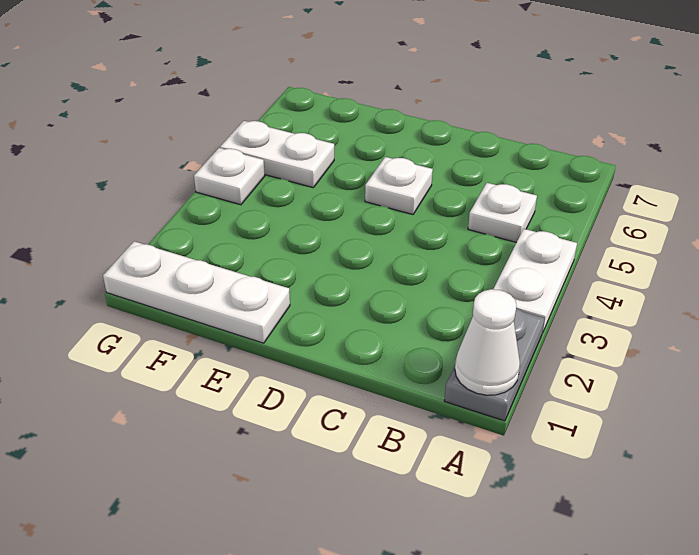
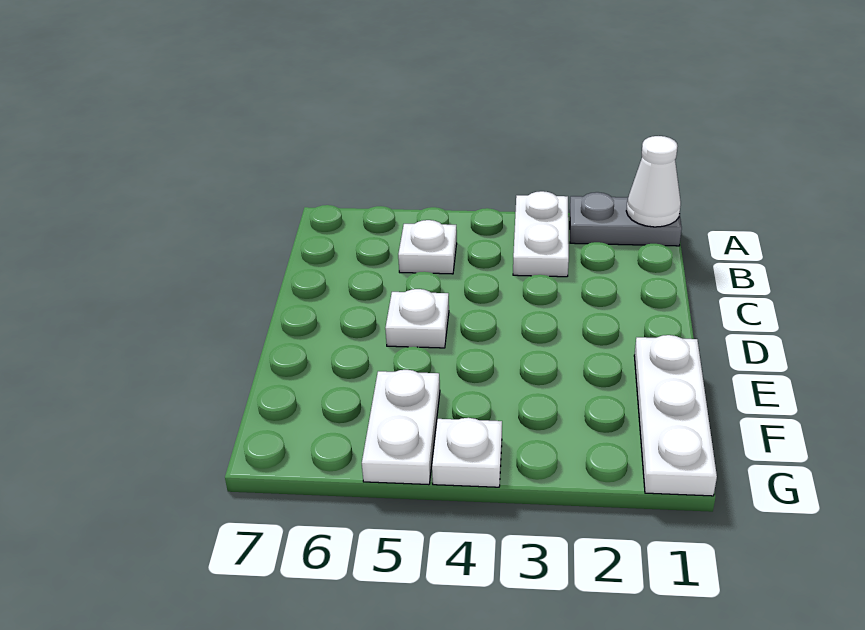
white plate A3:A4 level 1 -> white plate A3:B3 level 1

